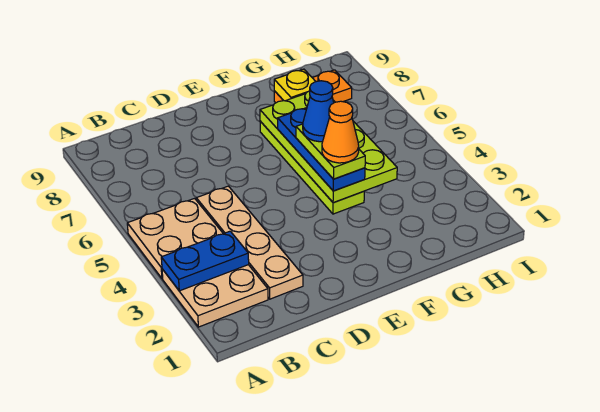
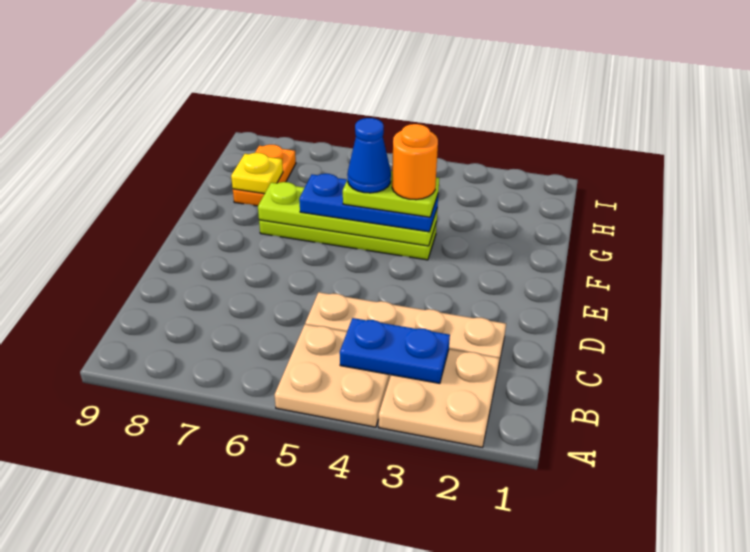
blue plate A3:B3 level 2 -> blue plate B3:B4 level 2
lime plate F4:G7 level 2 -> lime plate F4:F7 level 2
orange cone F4 level 5 -> orange round brick F4 level 5

